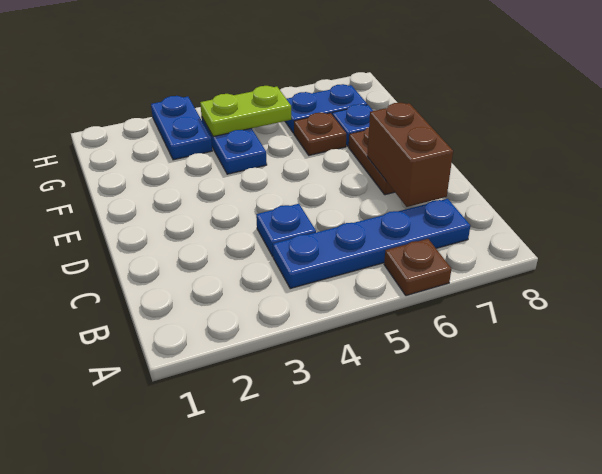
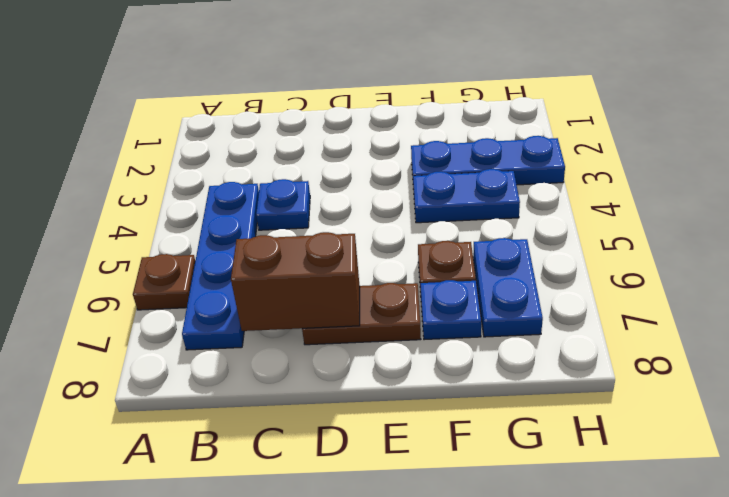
blue plate G3:H3 level 1 -> blue plate F3:H3 level 1
lime plate G4:G5 level 2 -> none

